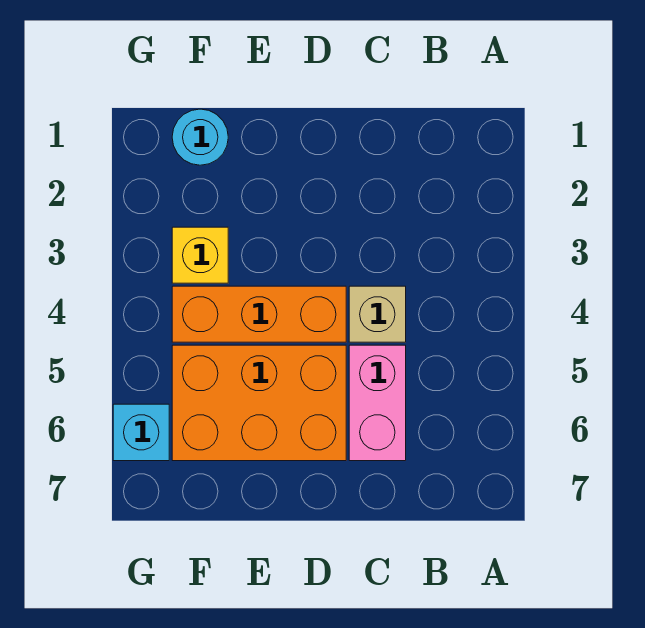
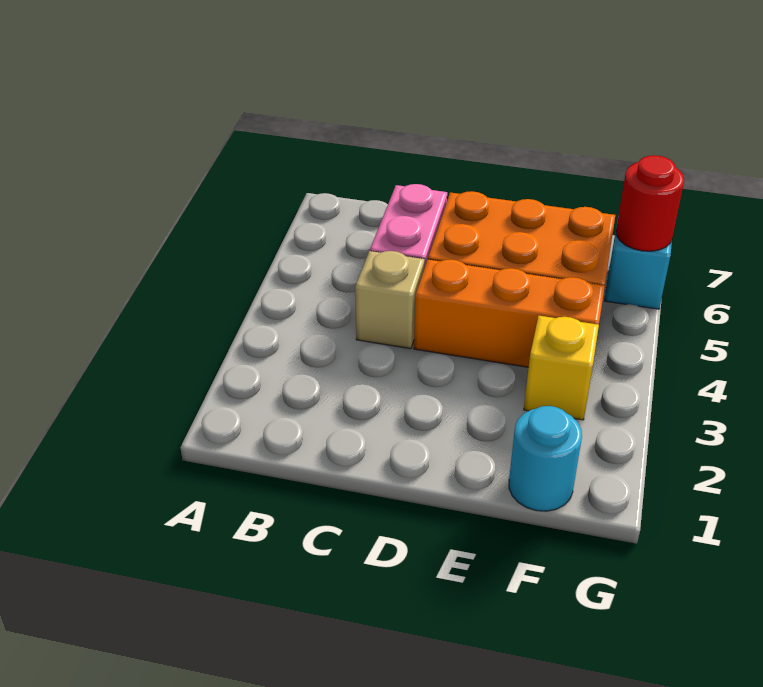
none -> red round brick G6 level 2

